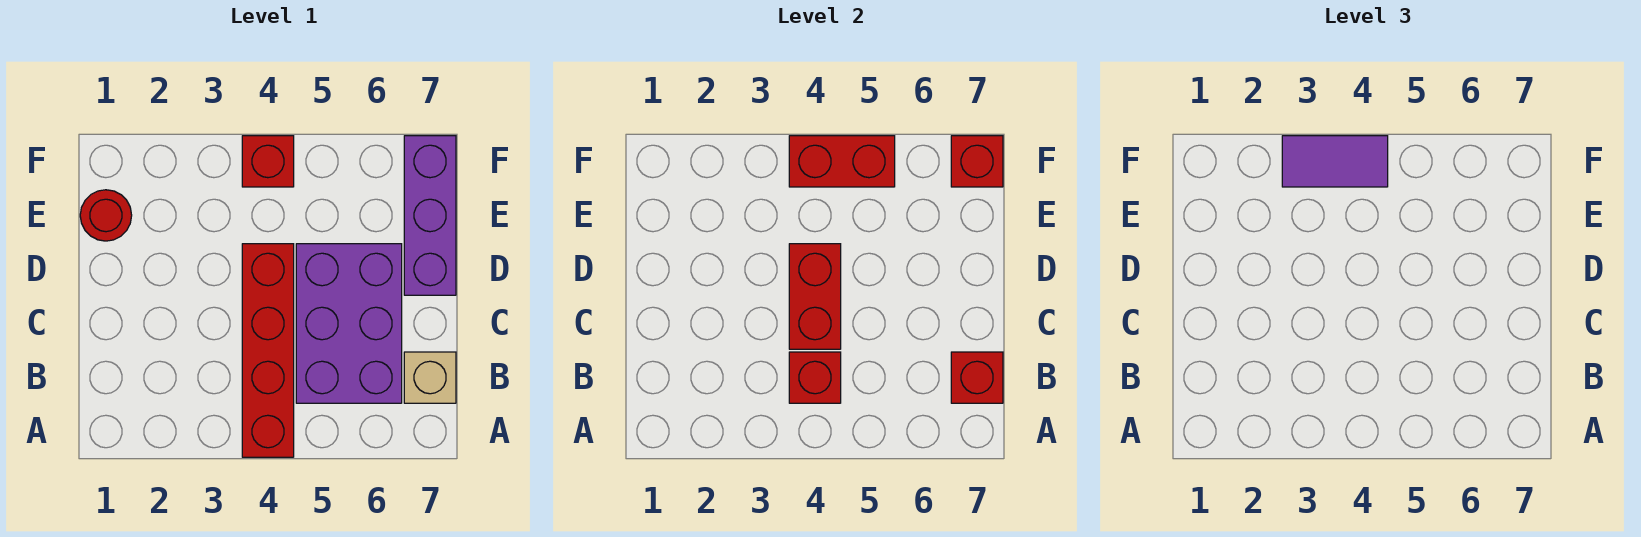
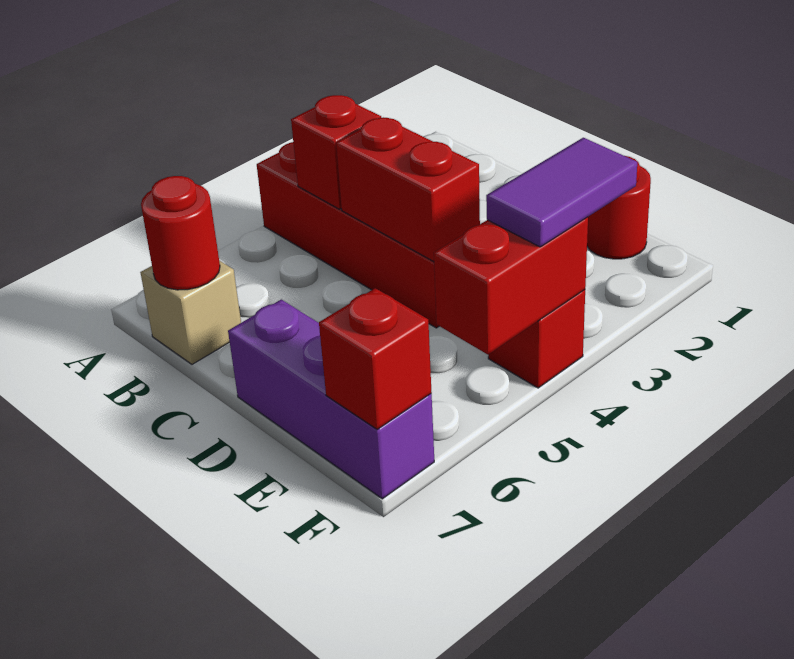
purple brick B5:D6 level 1 -> none
red brick B7 level 2 -> red round brick B7 level 2

